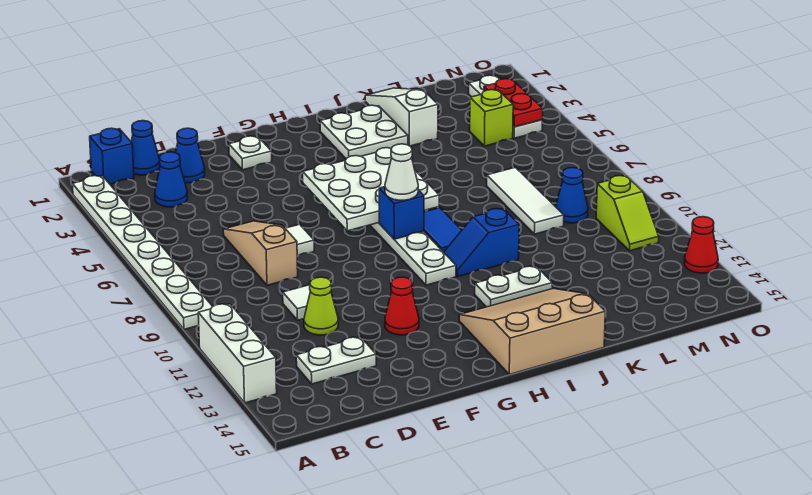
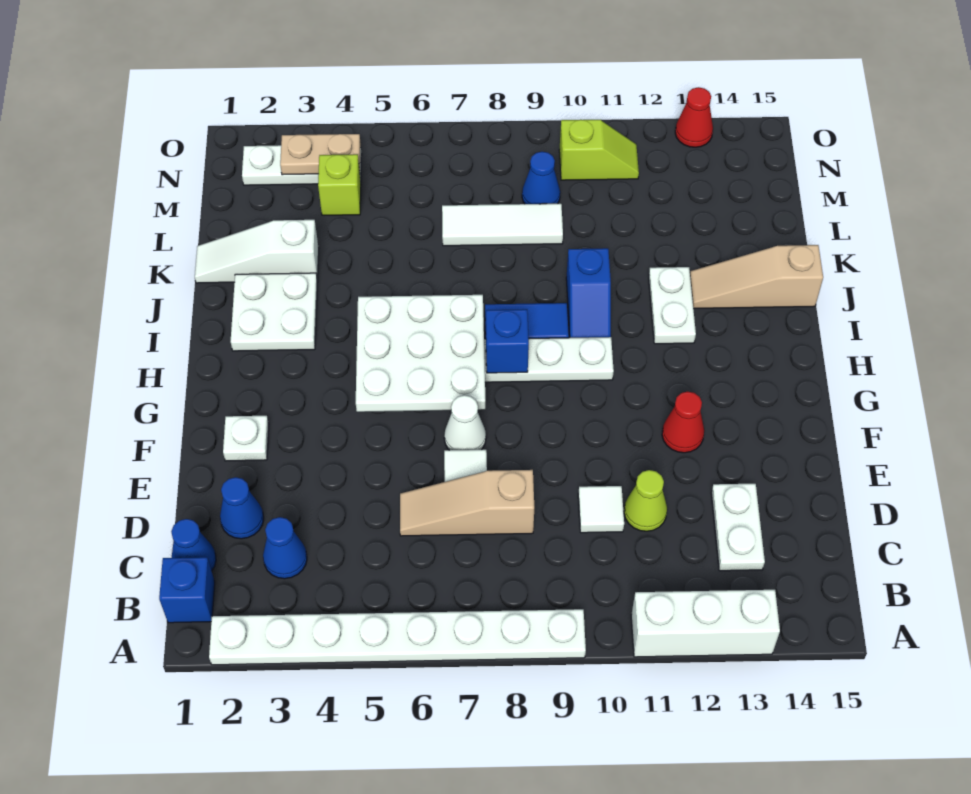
white cone H8 level 3 -> white cone F7 level 1
tan slope H13:J15 level 1 top 15 -> tan slope J13:J15 level 1 top 15
red plate N3:N4 level 2 -> tan plate N3:N4 level 2

